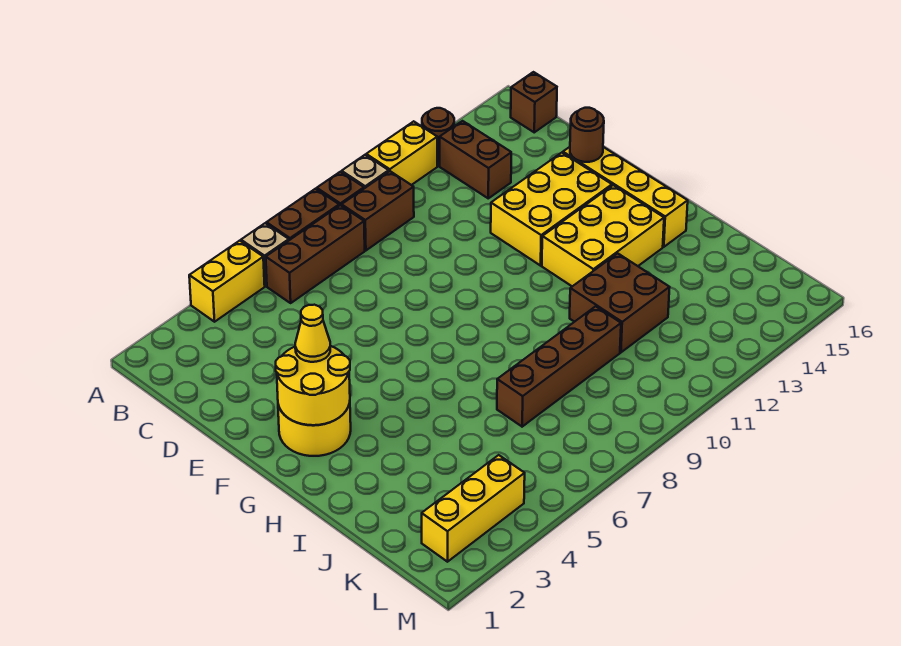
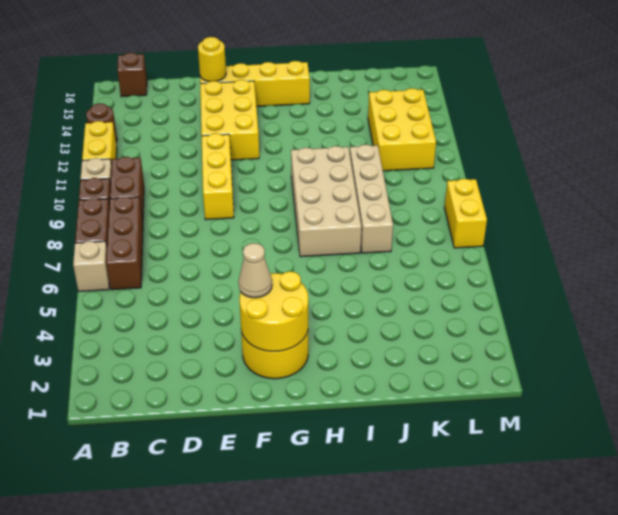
yellow brick A4:A5 level 1 -> yellow brick M7:M8 level 1
brown brick B13:C13 level 1 -> none
brown round brick E15 level 2 -> yellow round brick E15 level 2
yellow cone F3 level 3 -> tan cone F3 level 3
yellow brick G12:H14 level 1 -> yellow brick K11:L13 level 1
none -> tan brick H7:I10 level 1
brown brick I11:J12 level 1 -> none
brown brick J7:J10 level 1 -> tan brick J7:J10 level 1
yellow brick L2:L4 level 1 -> yellow brick E9:E11 level 1

